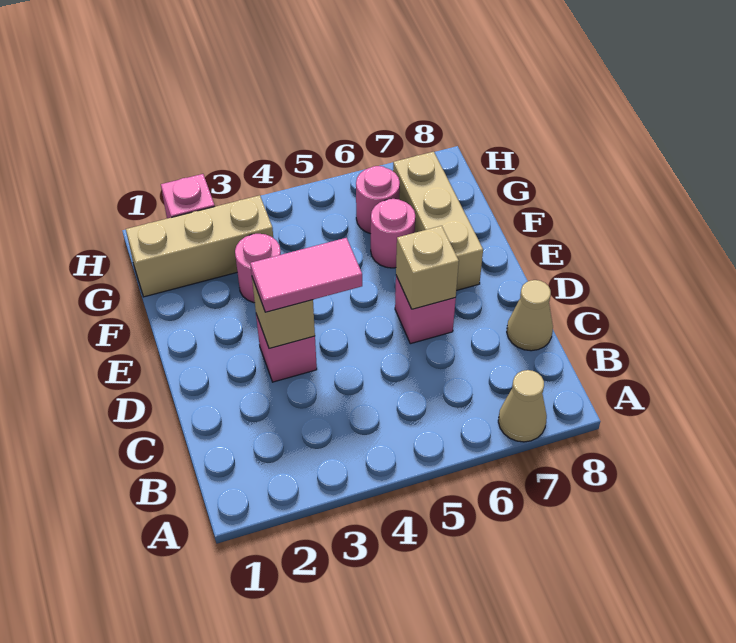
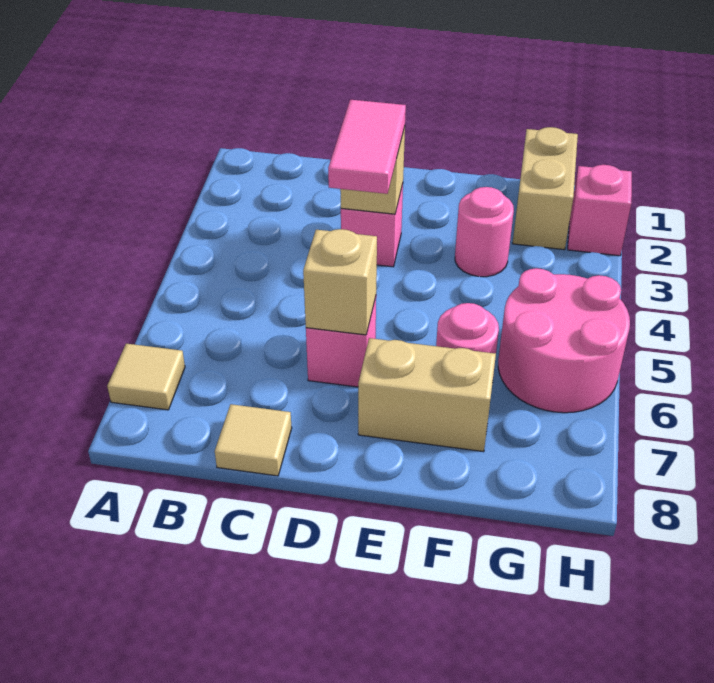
tan cone A7 level 1 -> tan tile A7 level 1
tan cone C8 level 1 -> tan tile C8 level 1
tan brick E7:G7 level 1 -> tan brick E7:F7 level 1
tan brick G1:G3 level 1 -> tan brick G1:G2 level 1
pink round brick G6 level 1 -> pink round brick G5:H6 level 1

